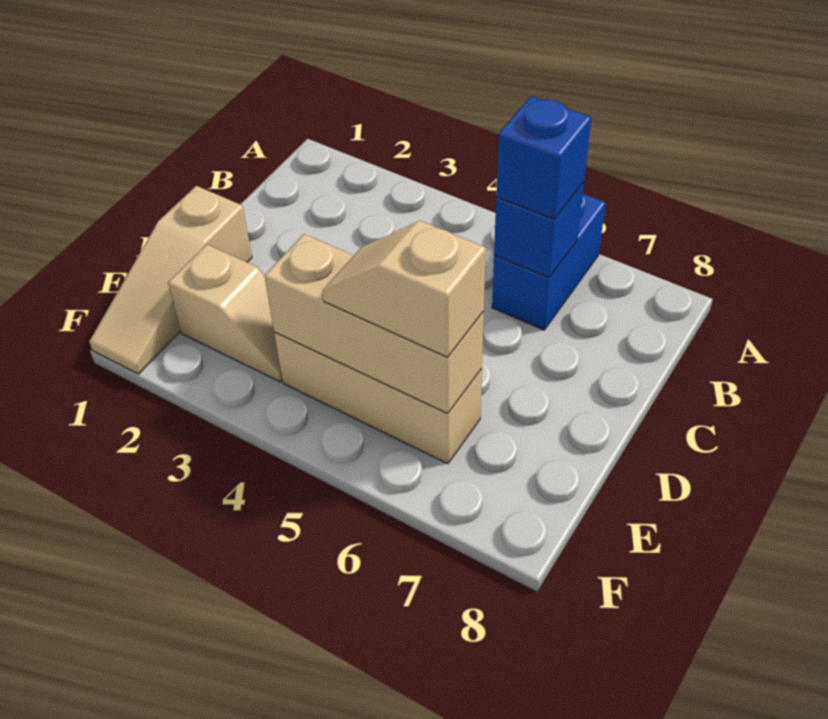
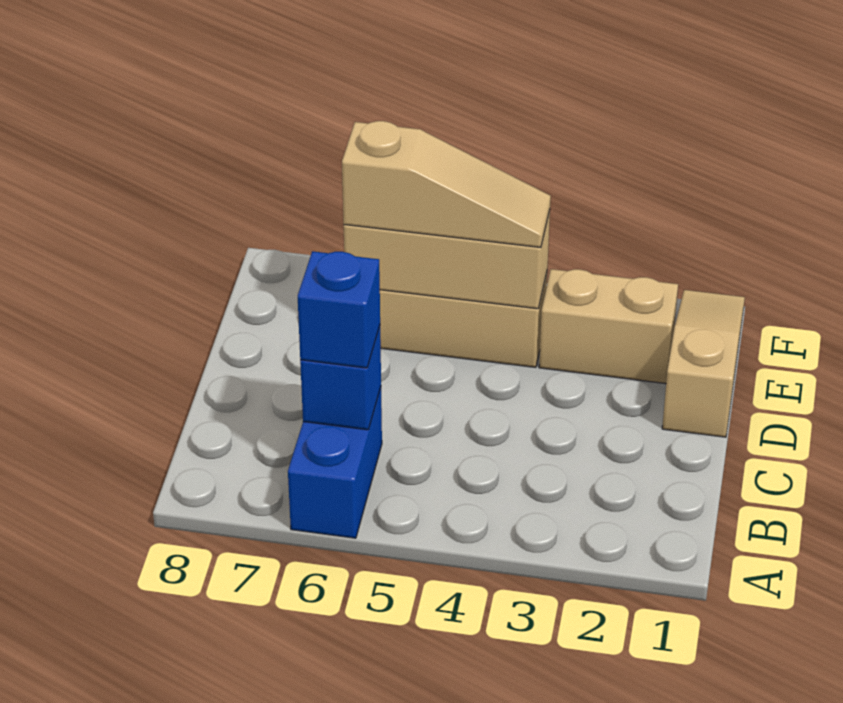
tan slope E2:E3 level 1 top 2 -> tan brick E2:E3 level 1
tan slope E5:E6 level 3 top 6 -> tan slope E4:E6 level 3 top 6

